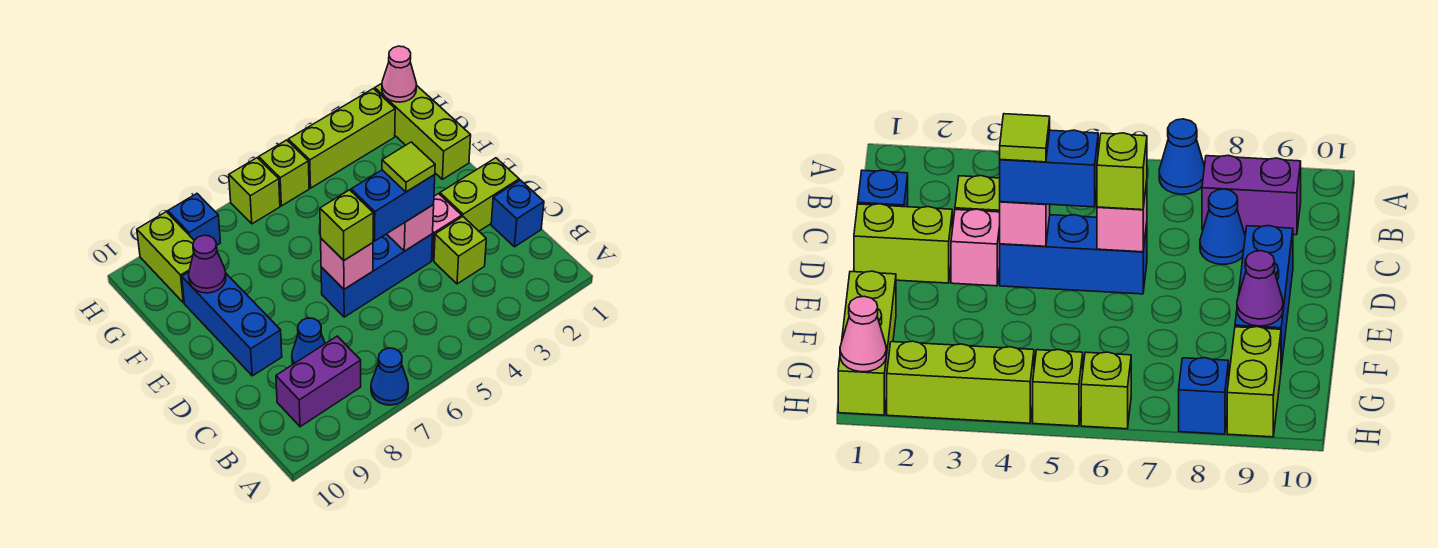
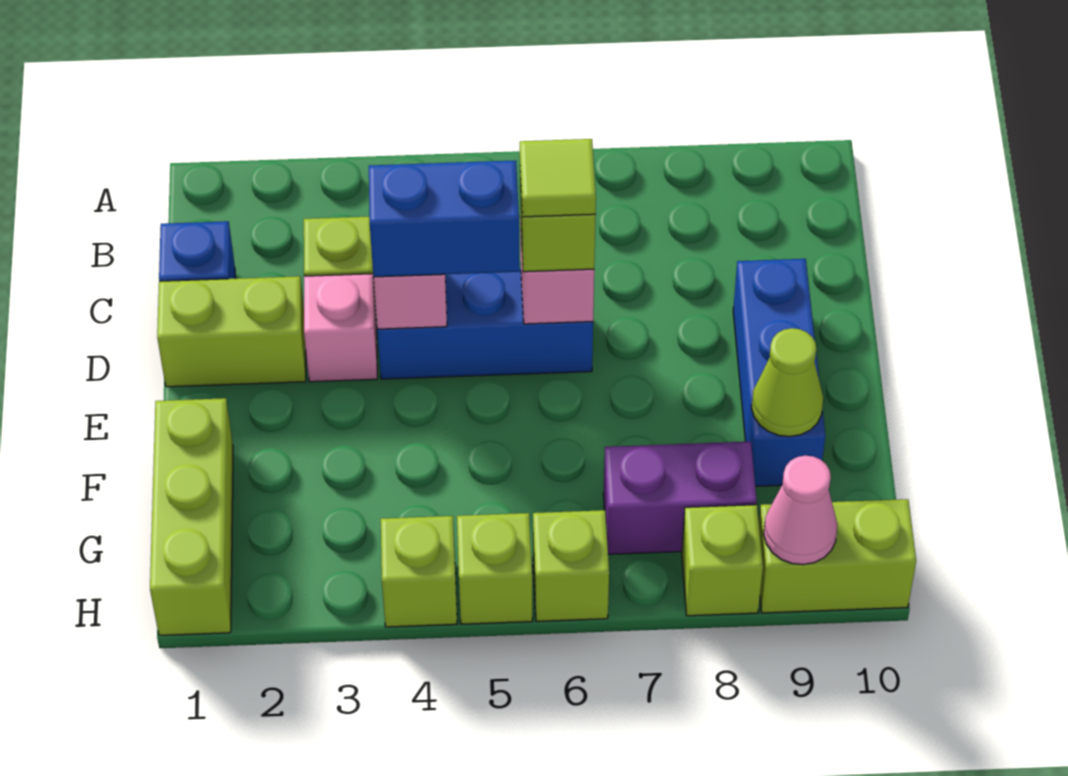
blue cone A7 level 1 -> none
purple brick B8:B9 level 1 -> purple brick G7:G8 level 1
blue cone C8 level 1 -> none
lime tile D4 level 4 -> lime tile D6 level 4
purple cone F9 level 2 -> lime cone F9 level 2
lime brick G9:H9 level 1 -> lime brick H9:H10 level 1
pink cone H1 level 2 -> pink cone H9 level 2
lime brick H2:H4 level 1 -> lime brick H4 level 1
blue brick H8 level 1 -> lime brick H8 level 1

